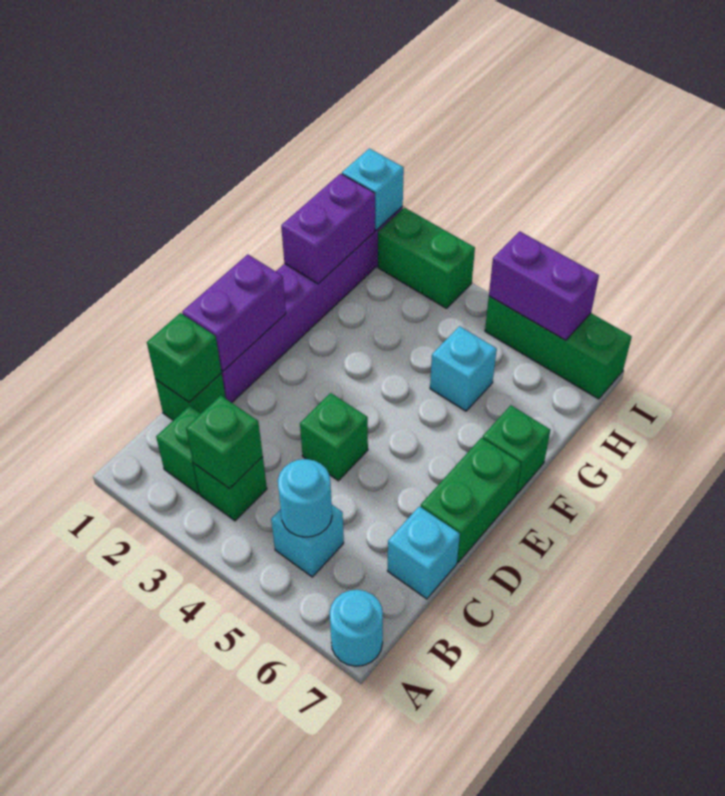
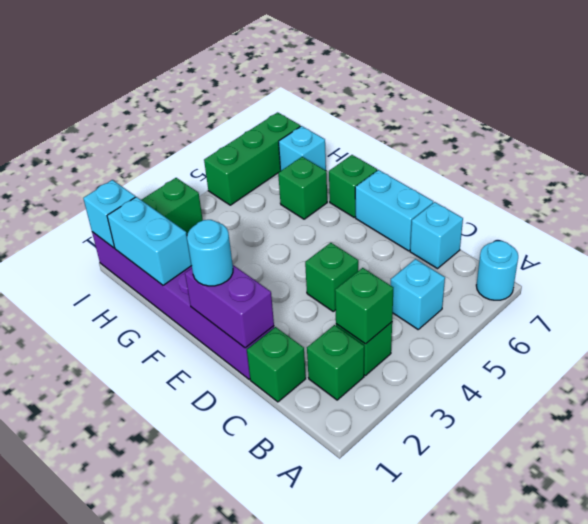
cyan round brick B5 level 2 -> cyan round brick E1 level 3
green brick C1 level 2 -> green brick G6 level 1
green brick D7:E7 level 1 -> cyan brick D7:E7 level 1
purple brick G1:H1 level 2 -> cyan brick G1:H1 level 2
cyan brick G5 level 1 -> cyan brick H7 level 1
purple brick I5:I6 level 2 -> none

